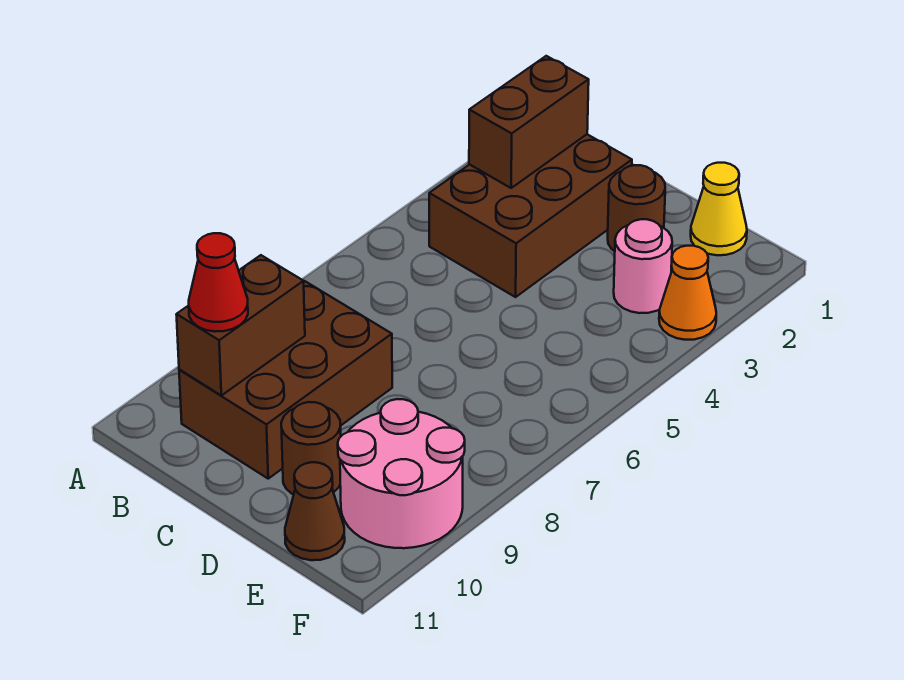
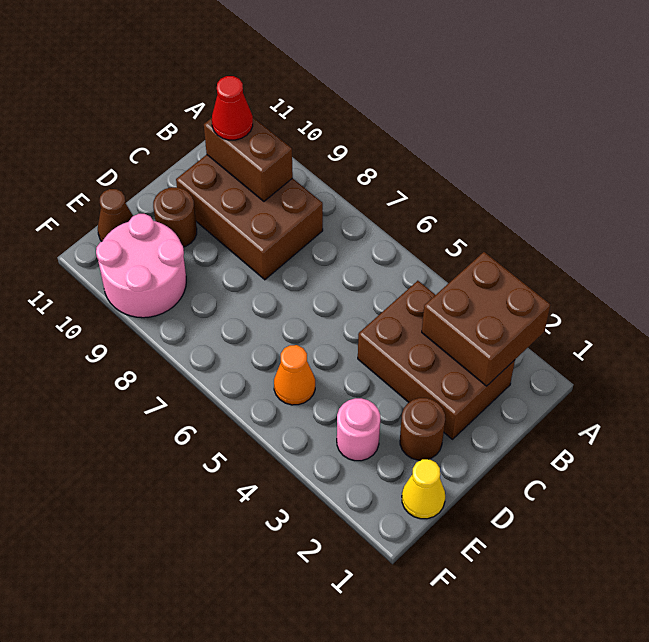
brown brick B2:B3 level 2 -> brown brick A2:B3 level 2
orange cone F3 level 1 -> orange cone E5 level 1

